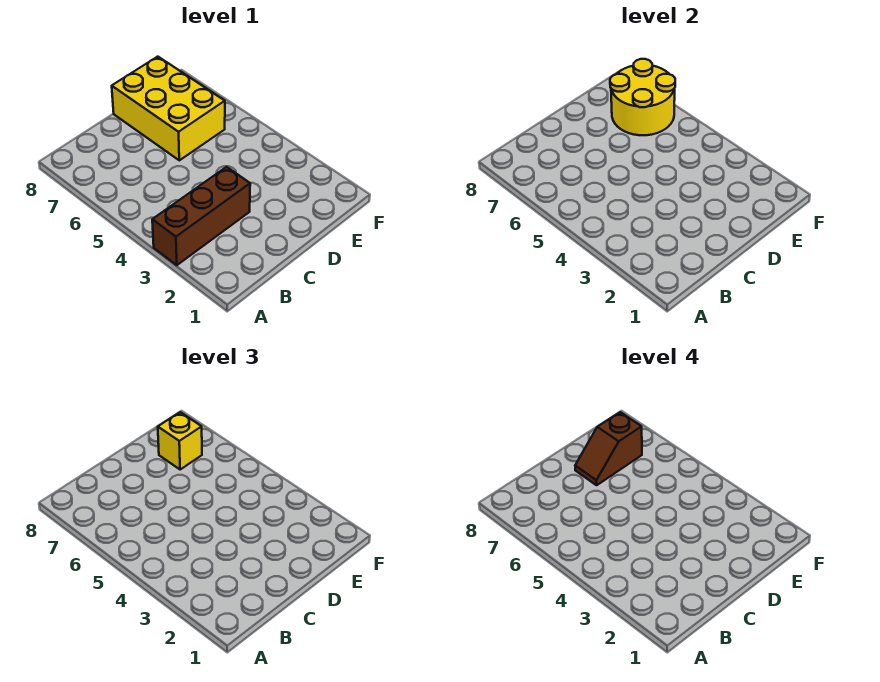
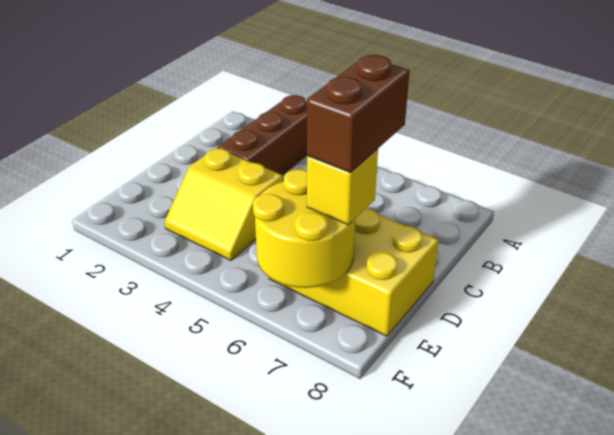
none -> yellow slope D3:E4 level 1 top D
brown slope D7:E7 level 4 top E -> brown brick D7:E7 level 4

